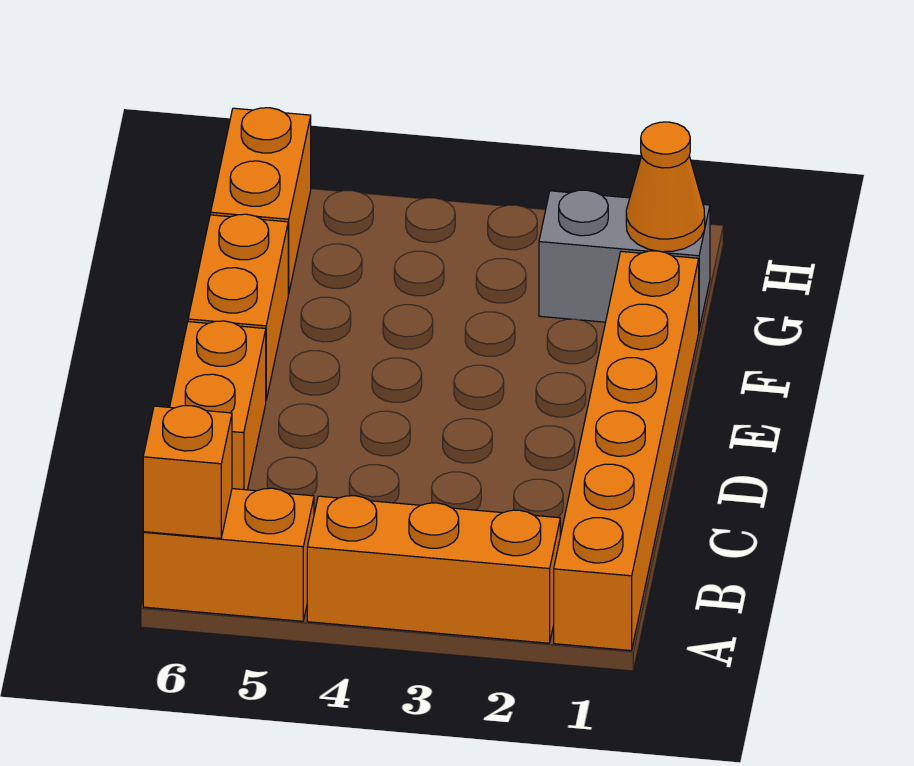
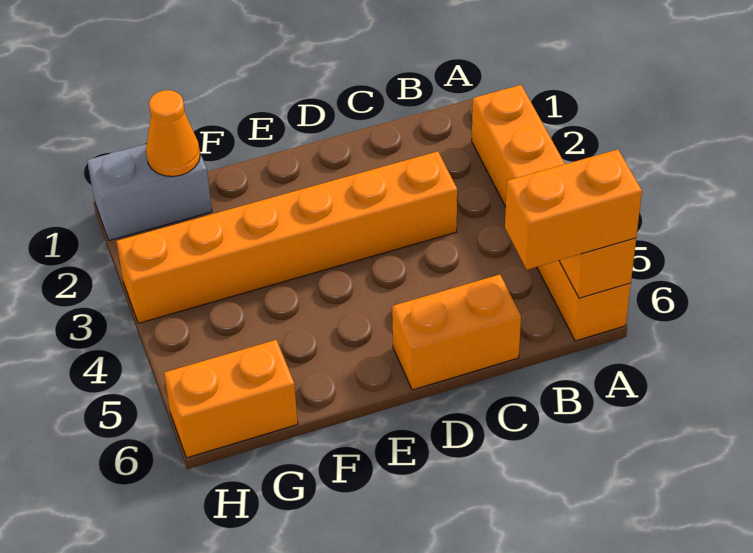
orange brick A1:F1 level 1 -> orange brick C3:H3 level 1
orange brick E6:F6 level 1 -> orange brick A6:B6 level 3
grey brick G1:G2 level 1 -> grey brick G1:H1 level 1

